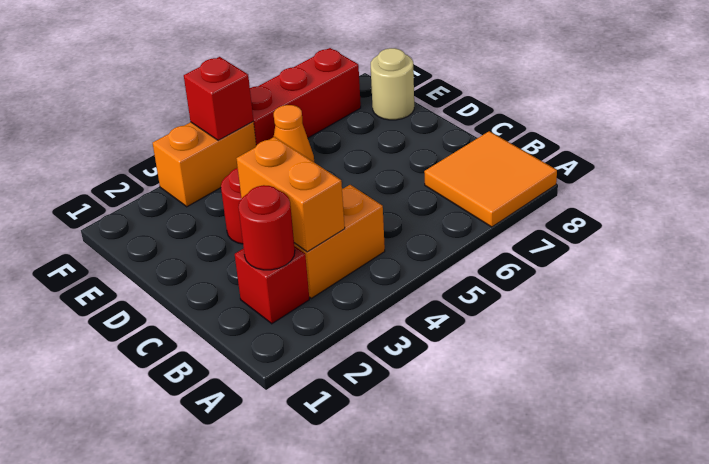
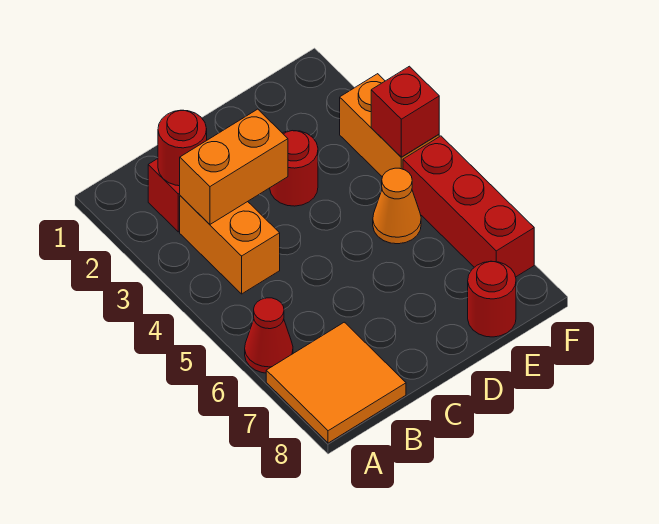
none -> red cone A6 level 1
tan round brick E8 level 1 -> red round brick E8 level 1

